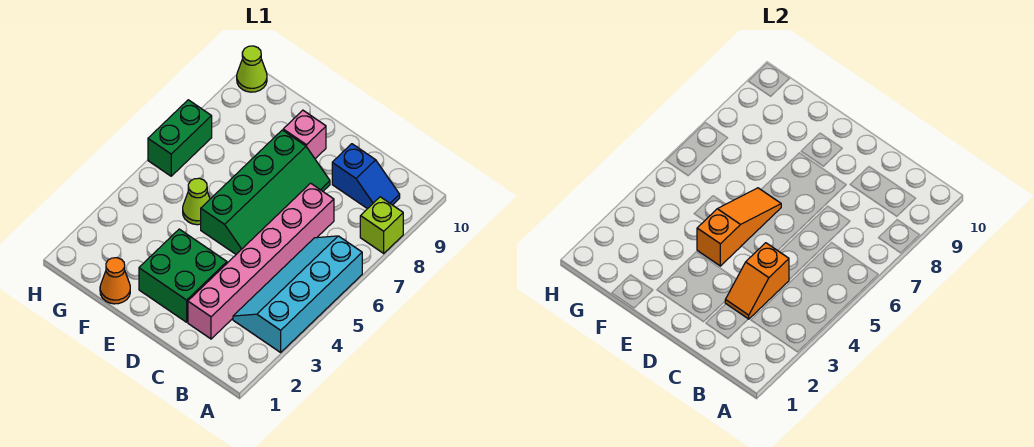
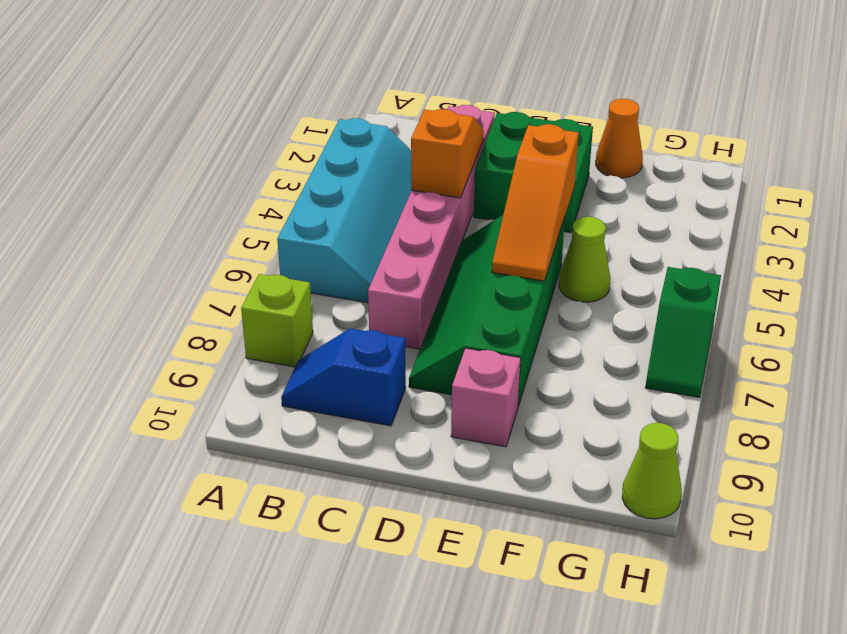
green brick H6:H7 level 1 -> green slope H6:H7 level 1 top 6

